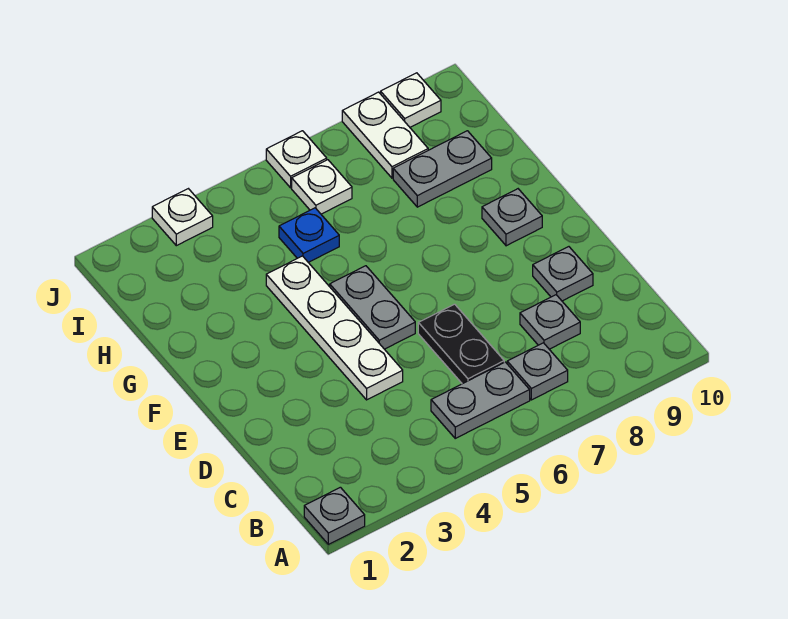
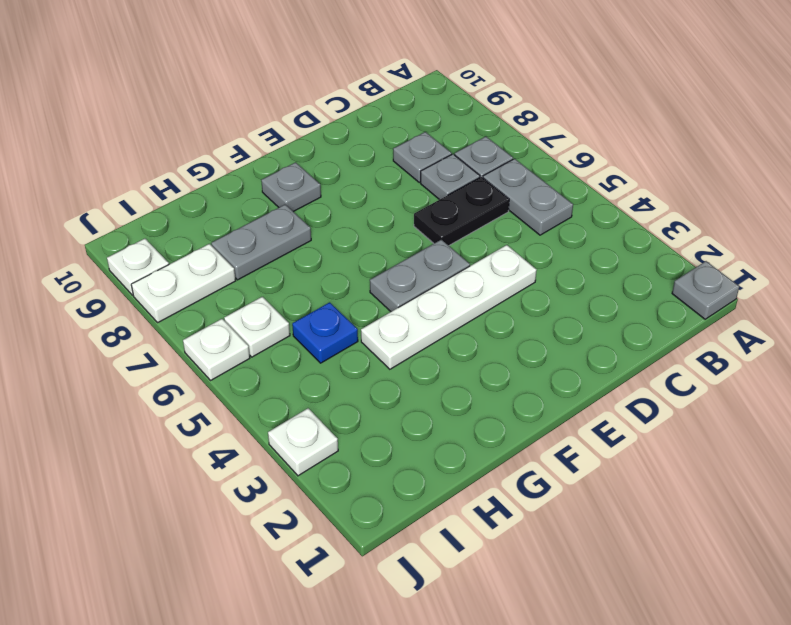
grey plate D9 level 1 -> grey plate C7 level 1
grey plate H8:H9 level 1 -> grey plate G8:H8 level 1

